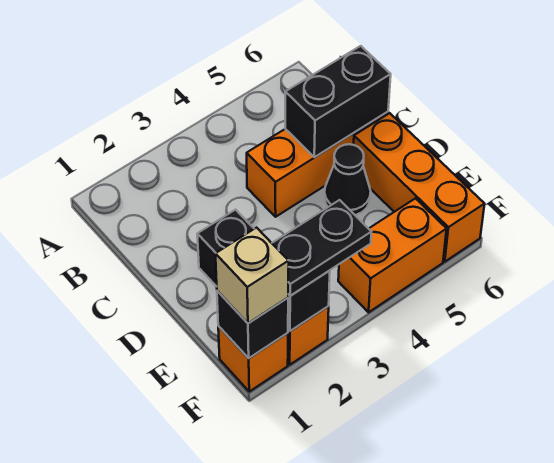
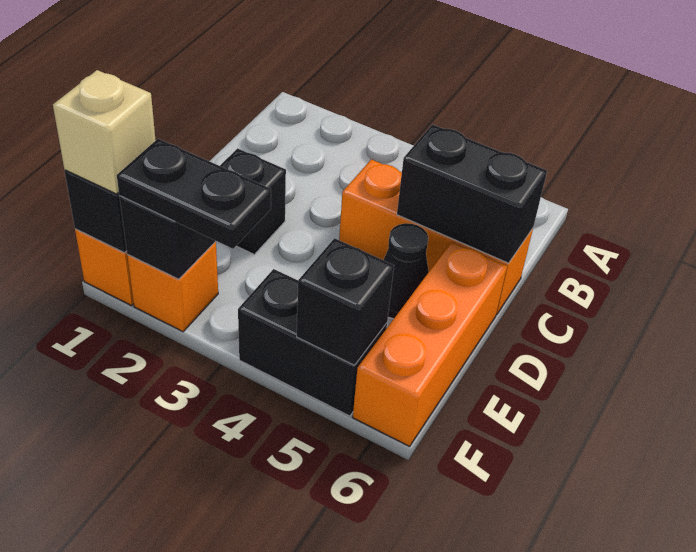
orange brick F4:F5 level 1 -> black brick F4:F5 level 1
none -> black brick F5 level 2

